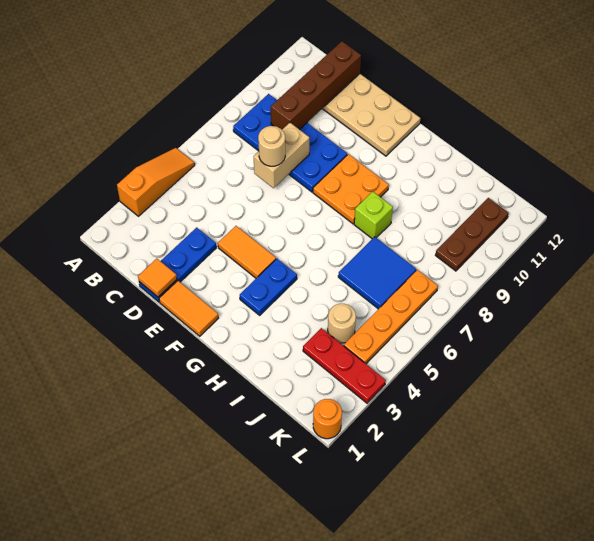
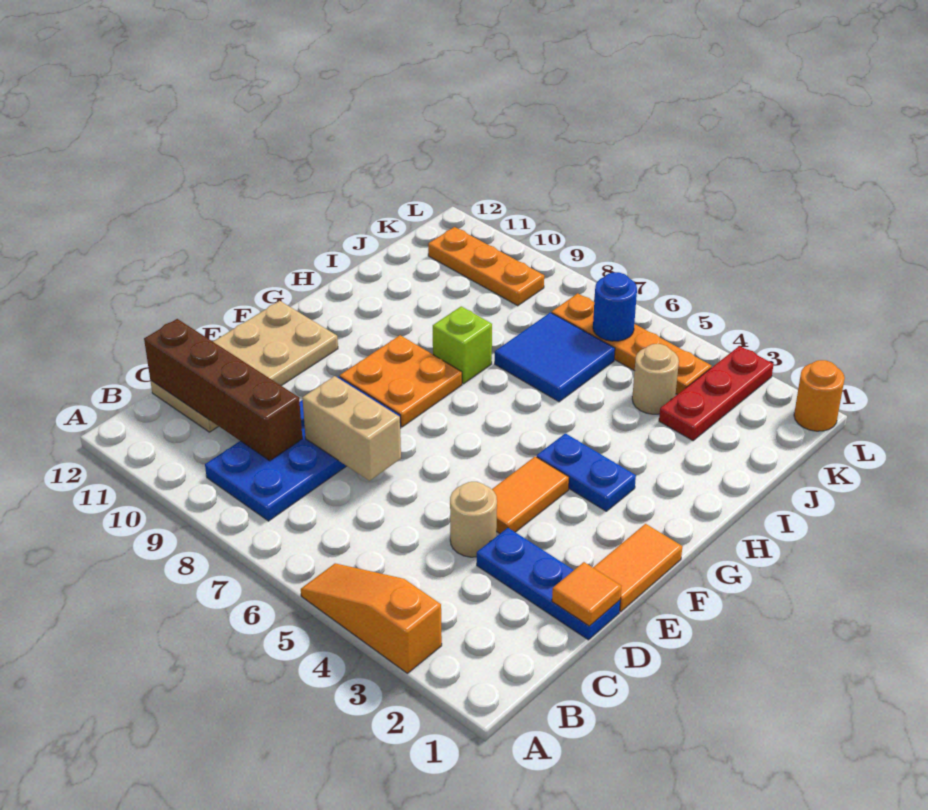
tan round brick D7 level 3 -> tan round brick D4 level 1
none -> blue round brick K6 level 2
brown plate K9:K11 level 1 -> orange plate K9:K11 level 1

